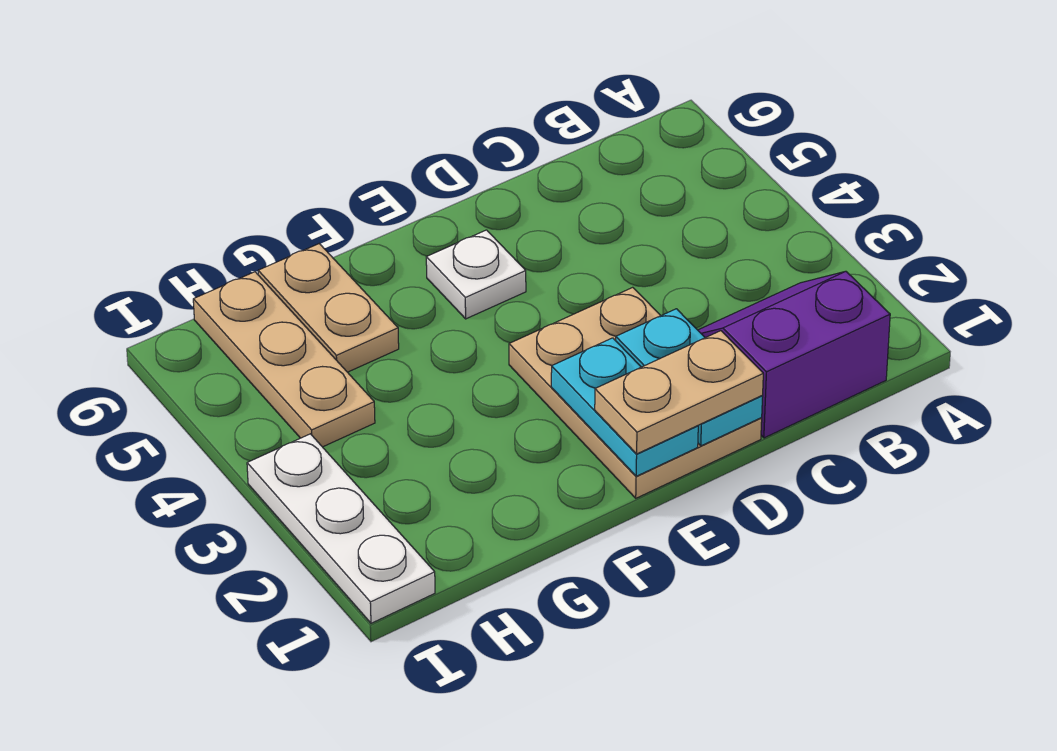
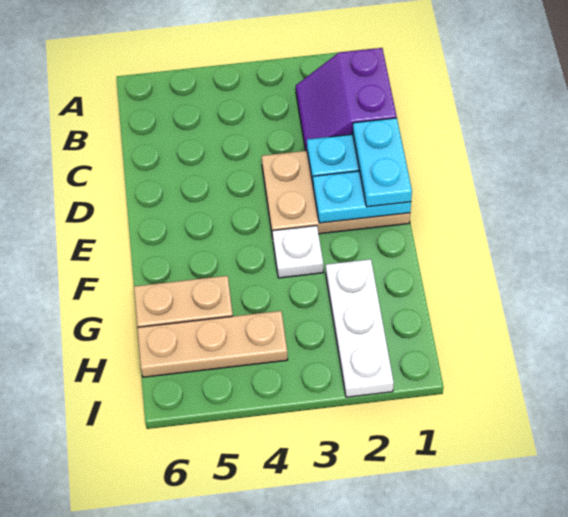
tan plate D1:E1 level 3 -> cyan plate D1:E1 level 3
white plate E5 level 1 -> white plate F3 level 1
white plate I1:I3 level 1 -> white plate G2:I2 level 1

